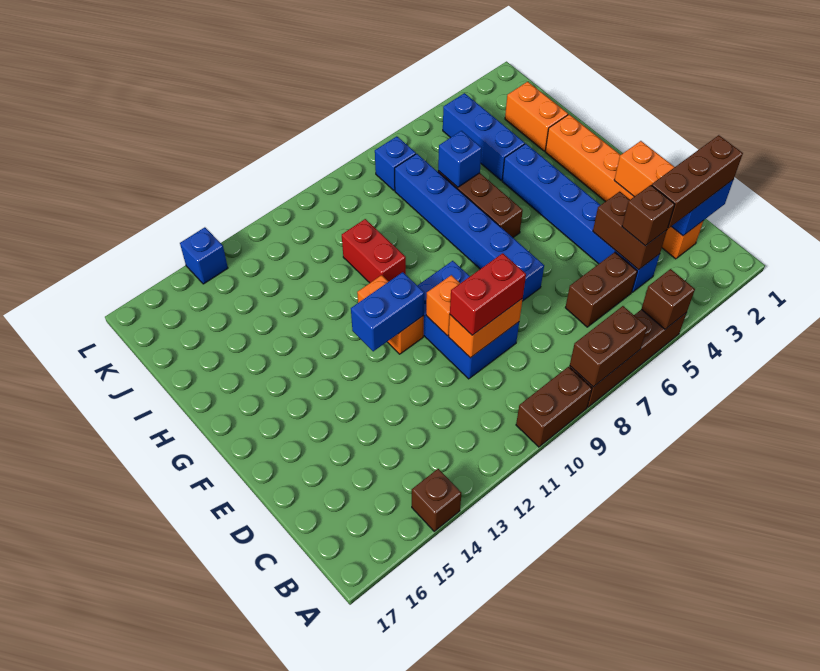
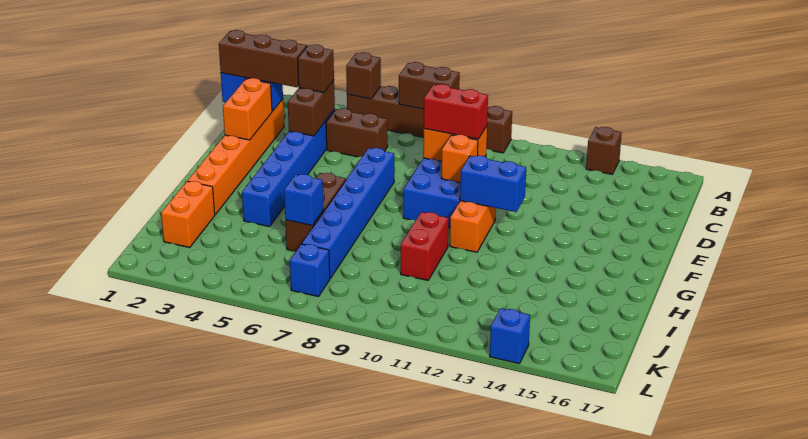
blue brick I4:K4 level 1 -> none

